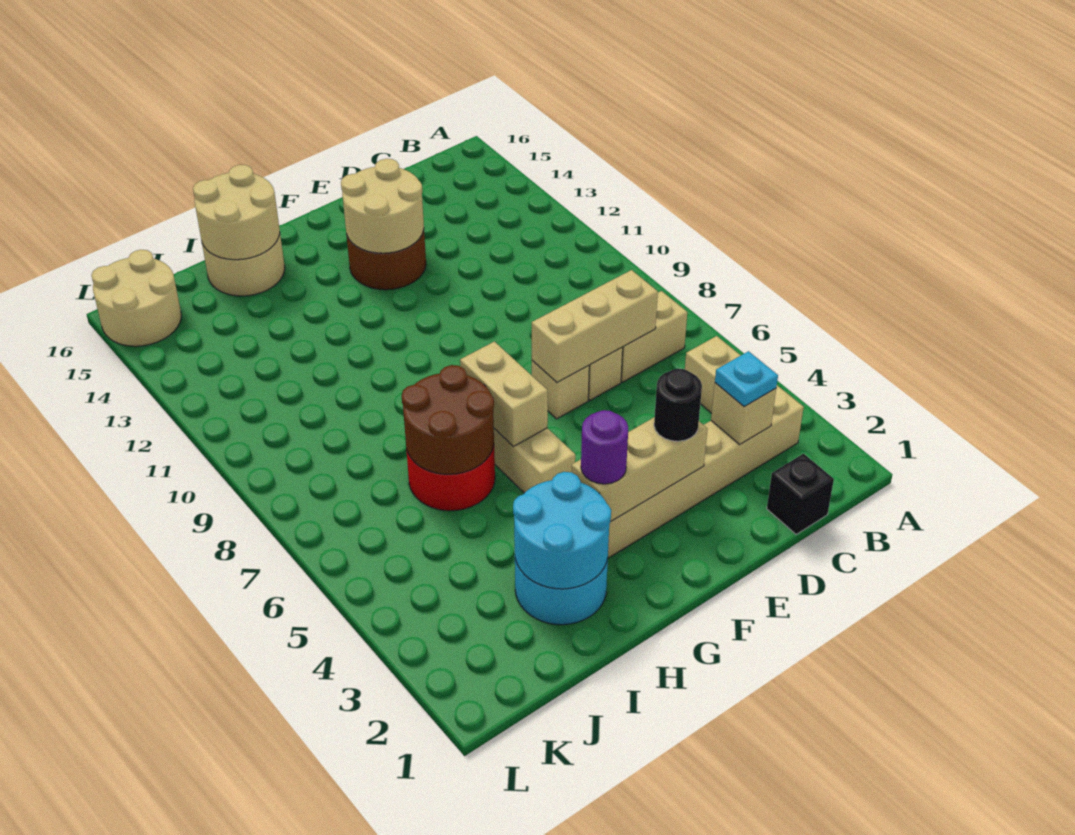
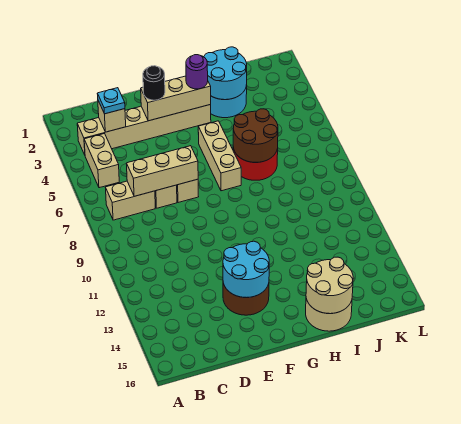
black brick C1 level 1 -> none
tan round brick E13:F14 level 2 -> cyan round brick E13:F14 level 2
tan brick G6:G7 level 2 -> none
tan round brick K15:L16 level 1 -> none

